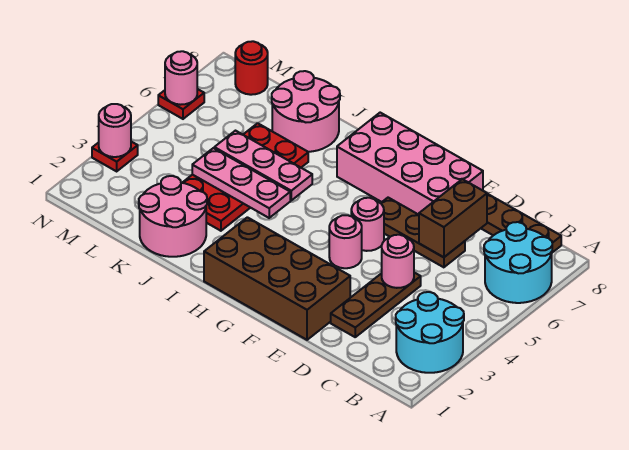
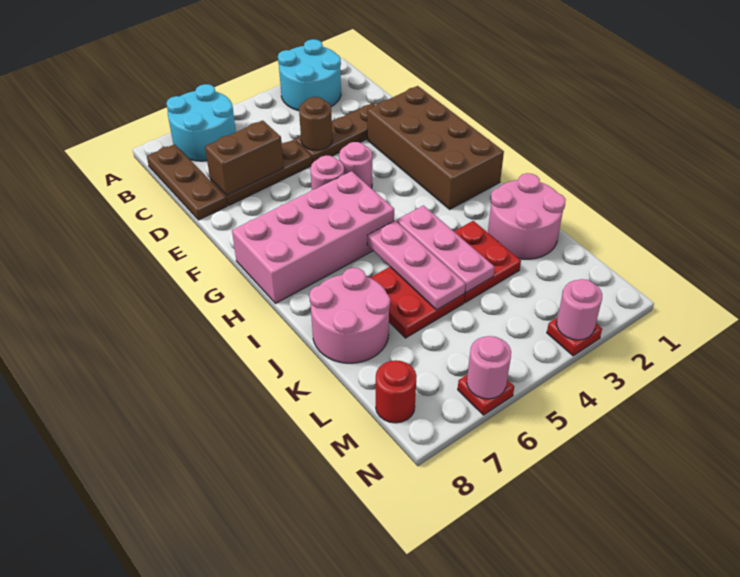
pink round brick D4 level 2 -> brown round brick D4 level 2
brown plate D6:F6 level 1 -> brown plate D5:D7 level 1
pink brick E7:H8 level 1 -> pink brick G5:H8 level 1

